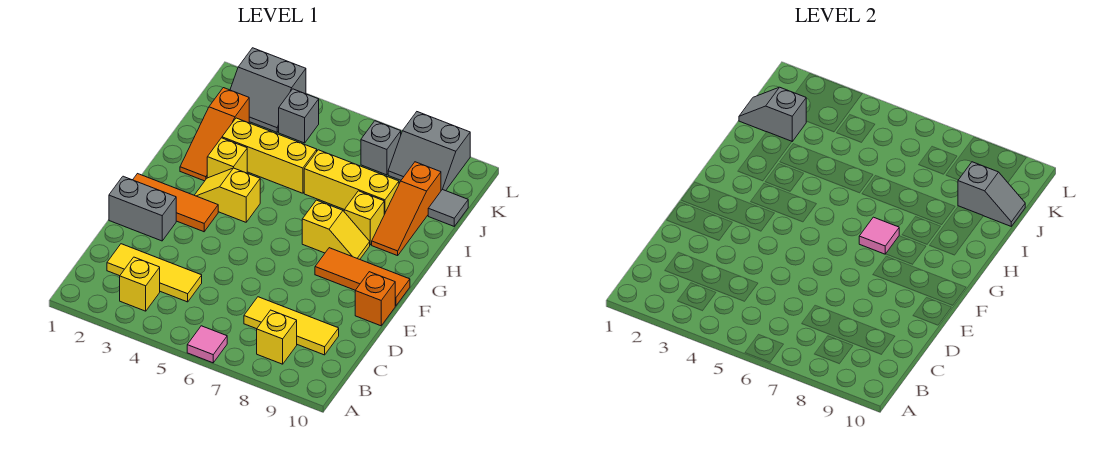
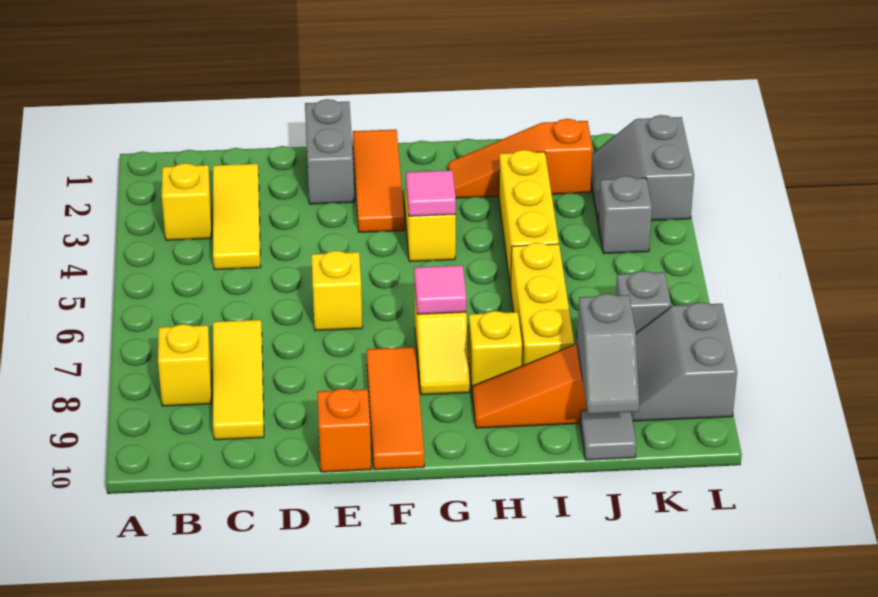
pink tile A6 level 1 -> pink tile G4 level 2
yellow brick H3 level 1 -> yellow brick E6 level 1
grey slope J1:J2 level 2 top 2 -> none

